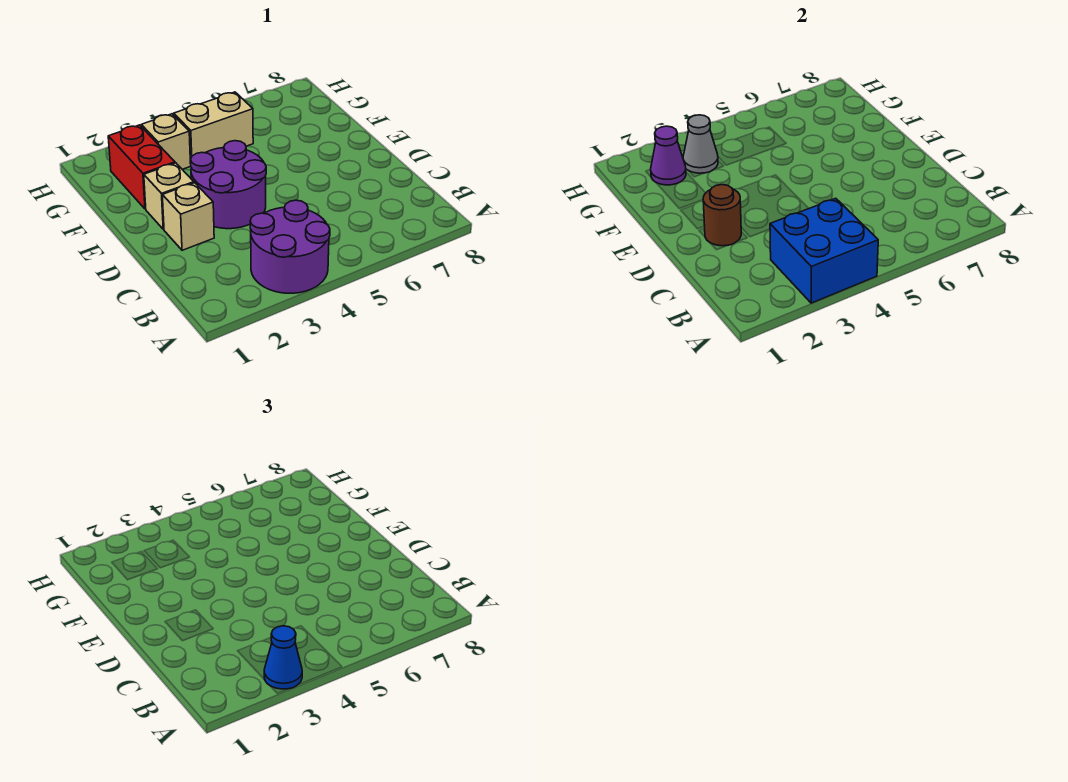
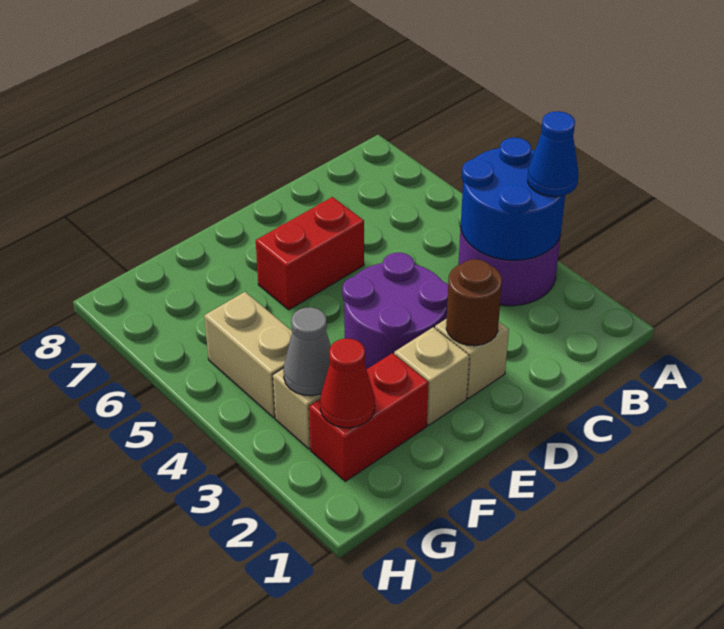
blue brick A3:B4 level 2 -> blue round brick A3:B4 level 2
none -> red brick D6:E6 level 1
purple cone G2 level 2 -> red cone G2 level 2

